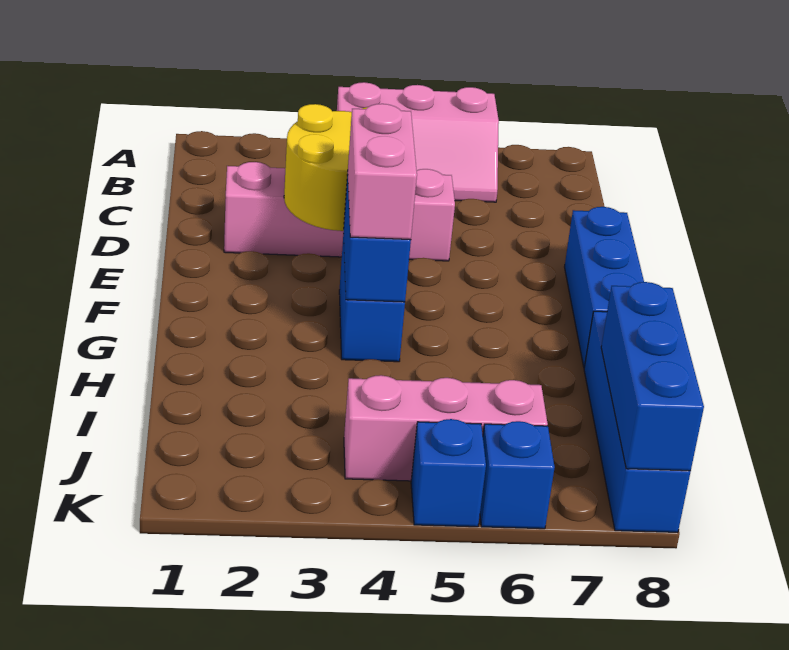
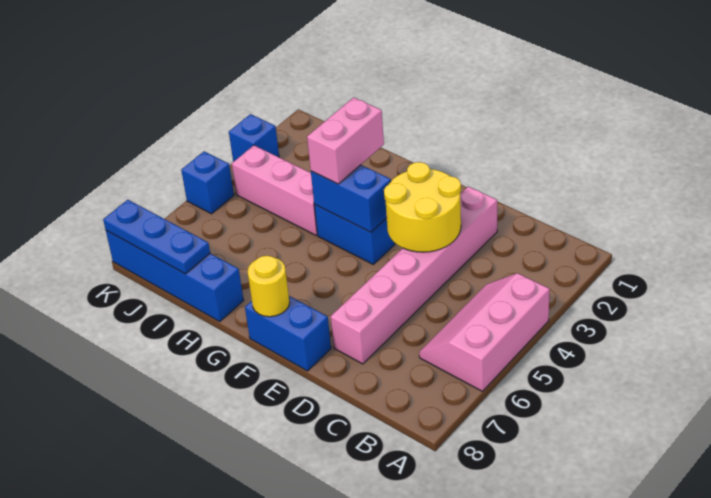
pink brick D2:D5 level 1 -> pink brick D2:D7 level 1
blue brick E8:G8 level 1 -> blue brick E8:F8 level 1
pink brick F4:G4 level 3 -> pink brick G3:G4 level 3
none -> yellow round brick F8 level 2
blue brick I8:K8 level 2 -> blue plate I8:K8 level 2
pink brick J4:J6 level 1 -> pink brick H4:J4 level 1
blue brick K6 level 1 -> blue brick K3 level 1

